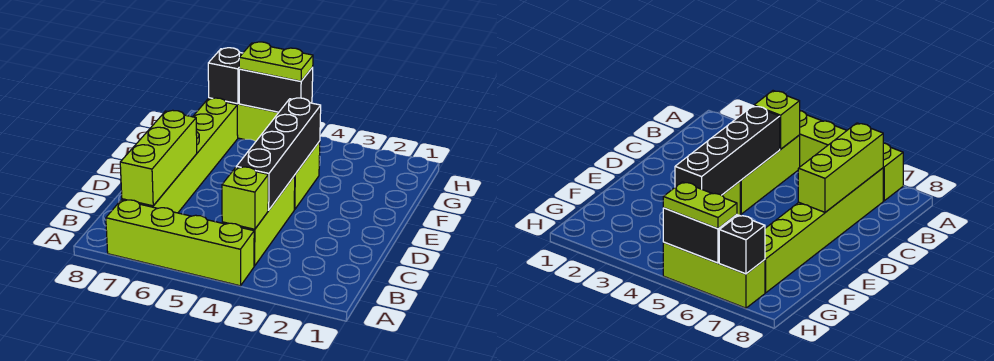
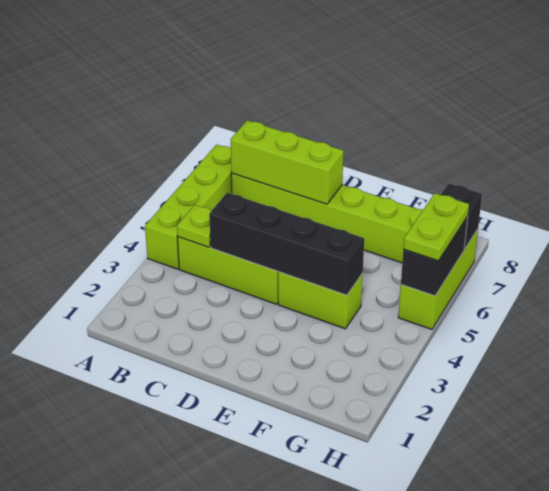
lime brick B4 level 2 -> lime plate B4 level 2

